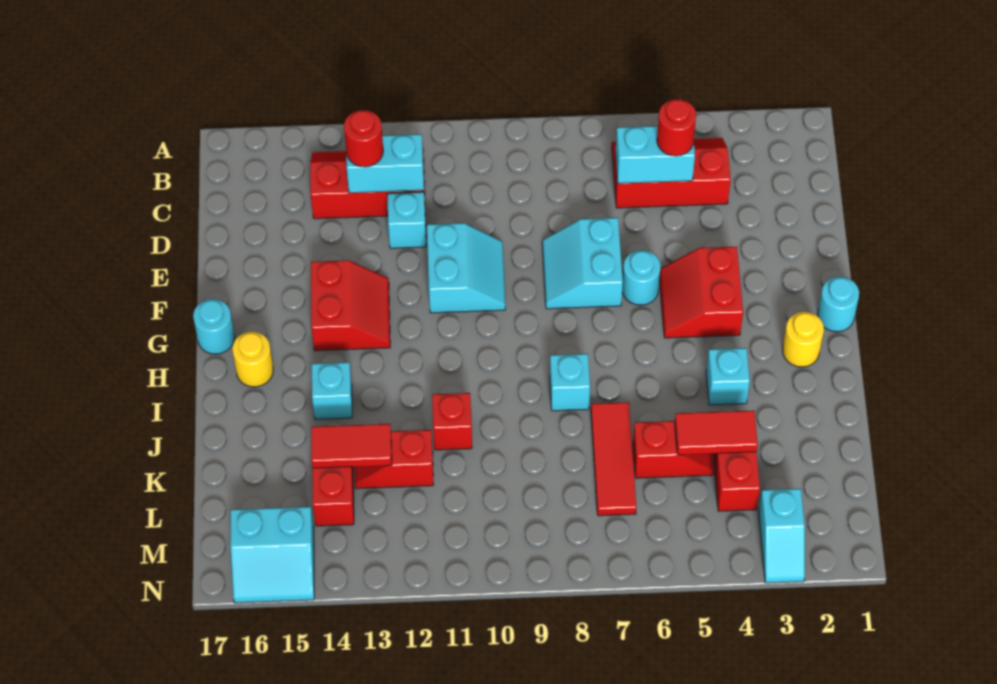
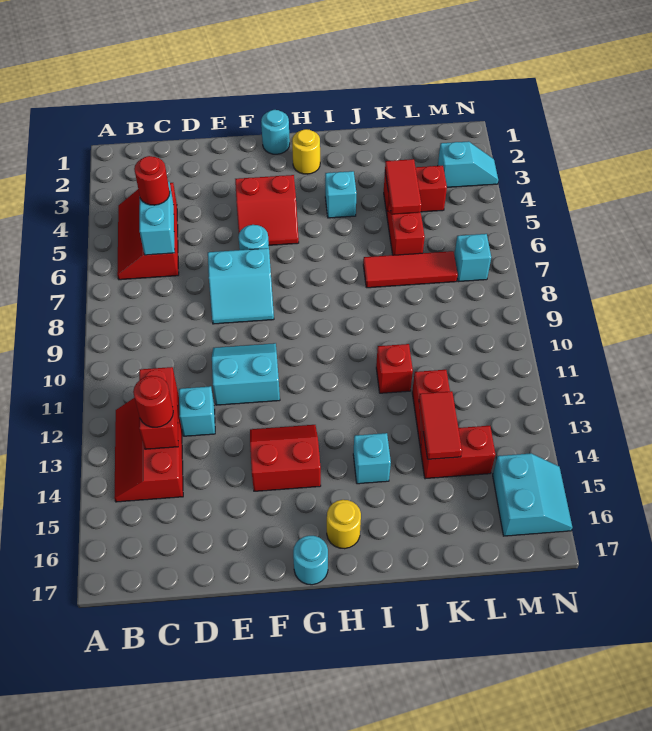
cyan brick C12:C13 level 2 -> red brick C12:C13 level 2
cyan brick I8 level 1 -> cyan brick M7 level 1

